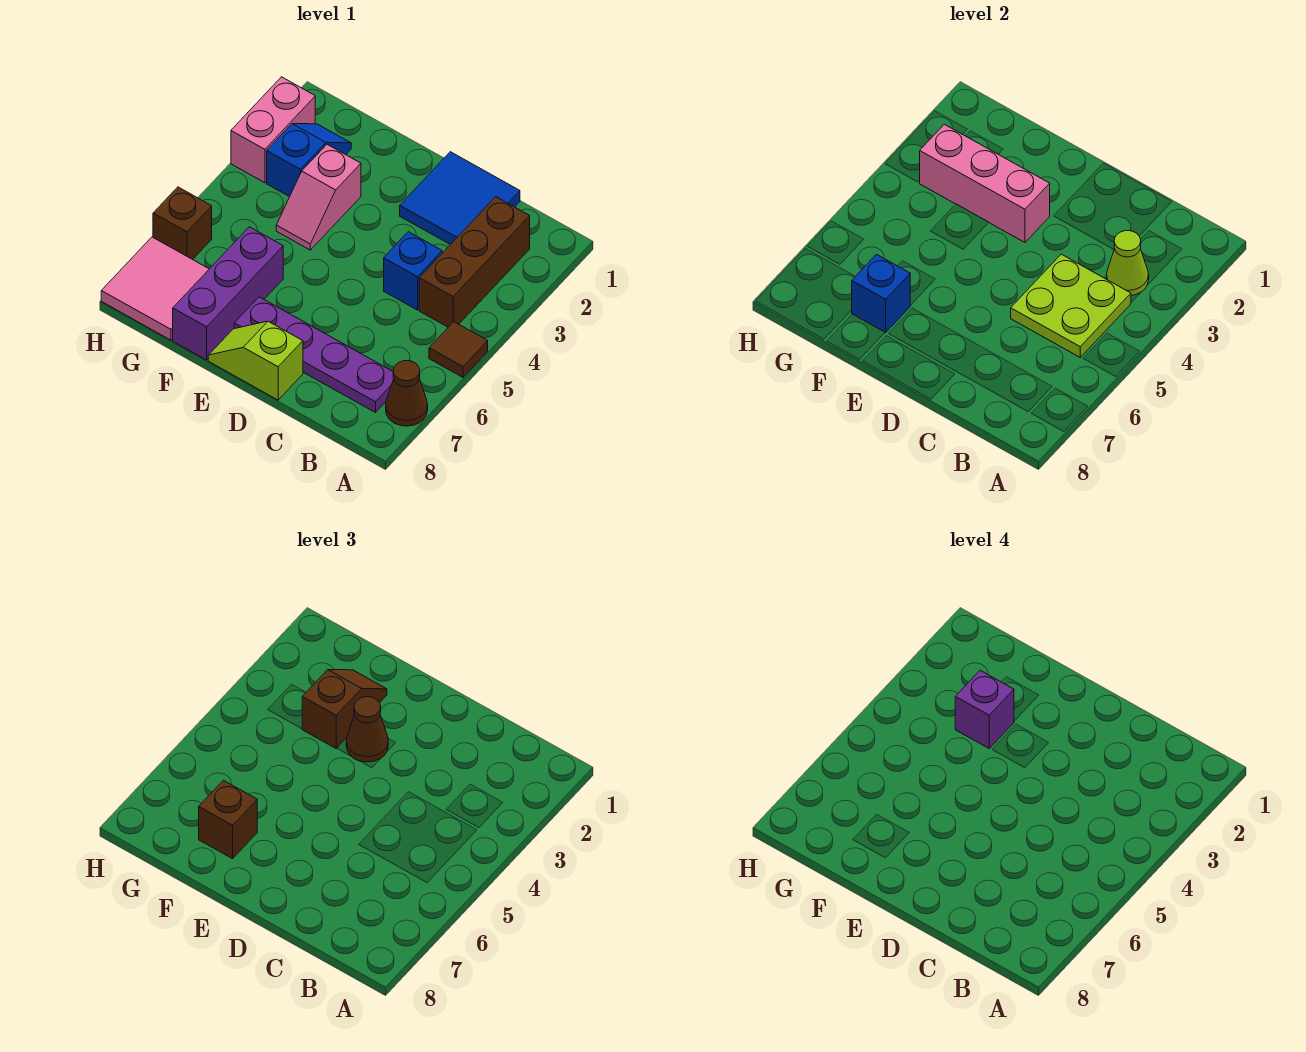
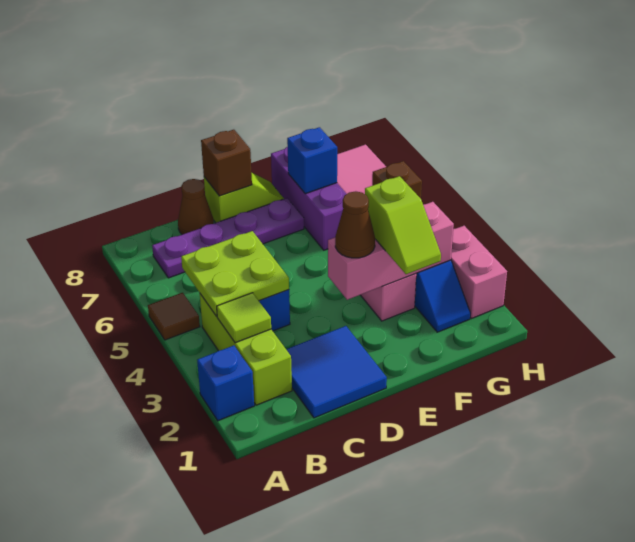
none -> blue brick A2 level 1
brown cone A7 level 1 -> brown cone C8 level 1
brown brick B2:B4 level 1 -> lime brick B2:B4 level 1
lime cone B3 level 2 -> lime tile B3 level 2
brown slope F2:F3 level 3 top 3 -> lime slope F2:F3 level 3 top 3
purple brick F3 level 4 -> none
brown brick F7 level 3 -> brown brick D8 level 2

